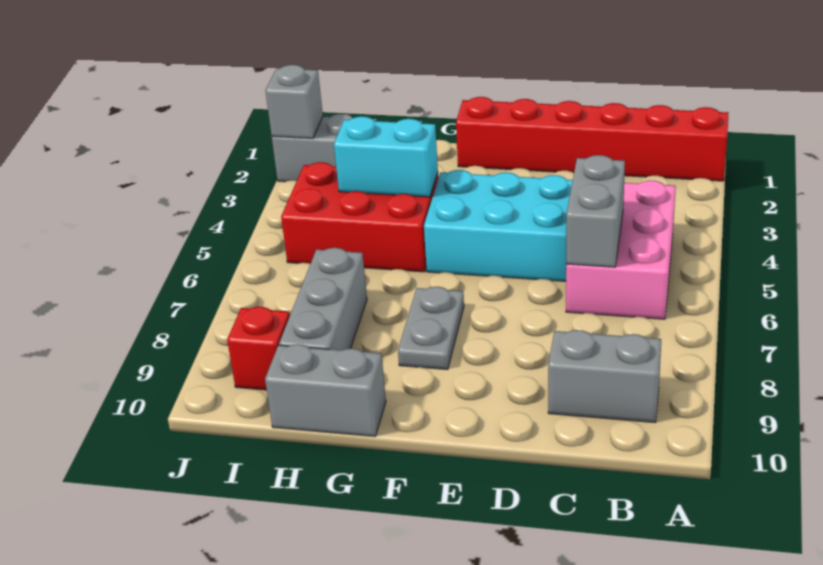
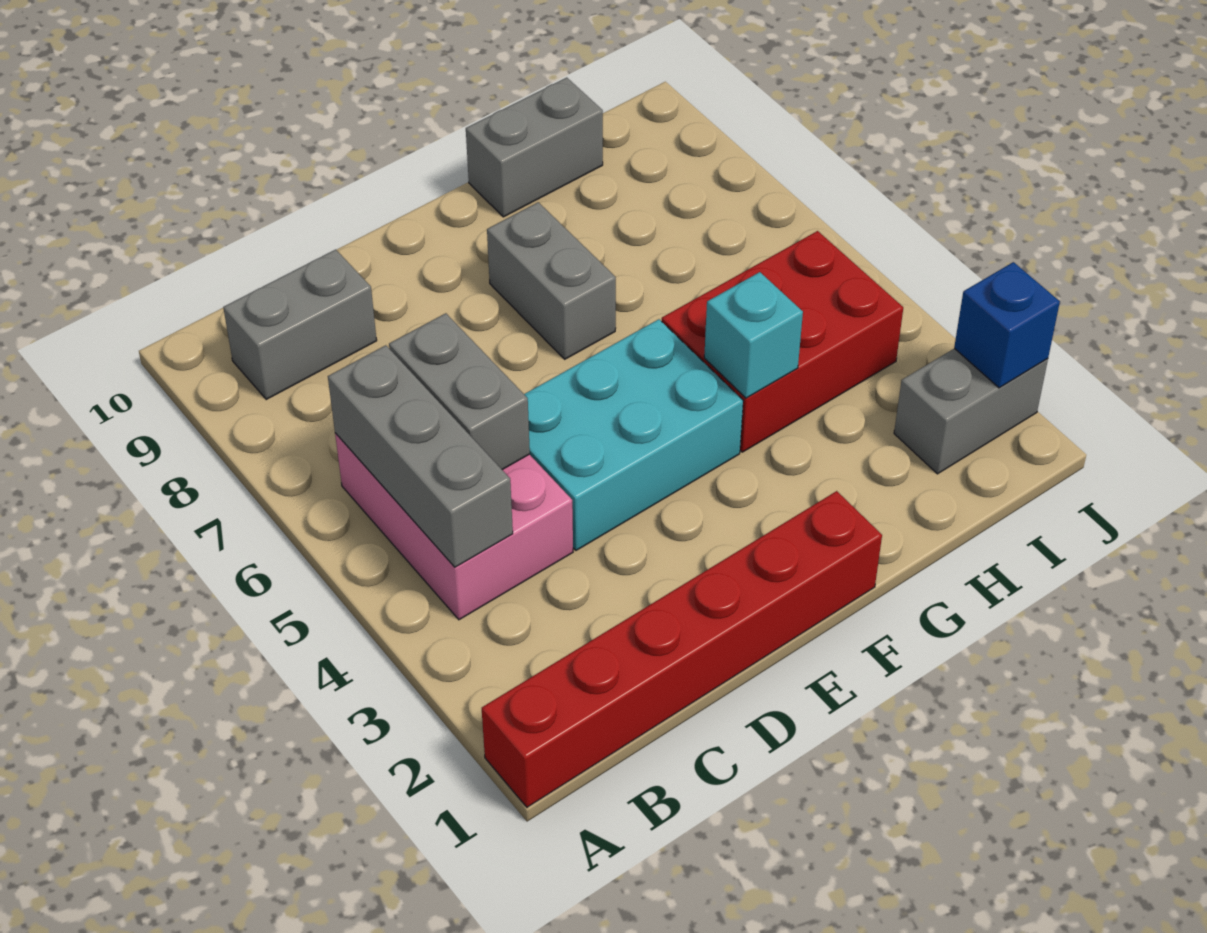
grey plate F7:F8 level 1 -> grey brick F7:F8 level 1
cyan brick G4:H4 level 2 -> cyan brick G4 level 2
grey brick H7:H9 level 1 -> grey brick B4:B6 level 2
red brick I9 level 1 -> none
grey brick J2 level 2 -> blue brick J2 level 2

